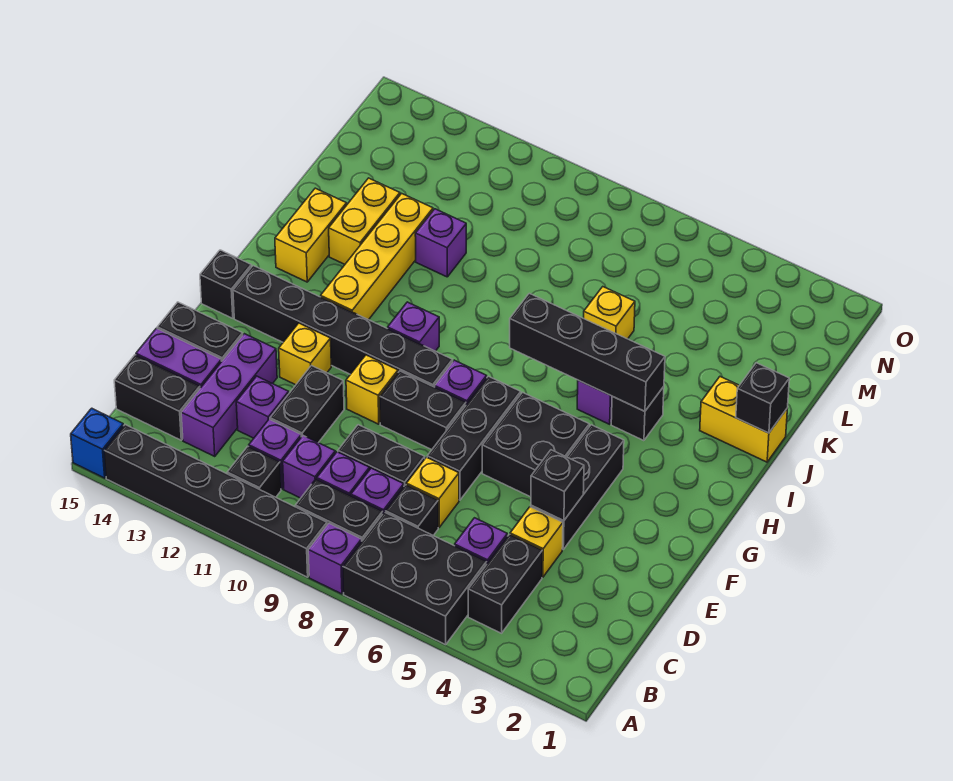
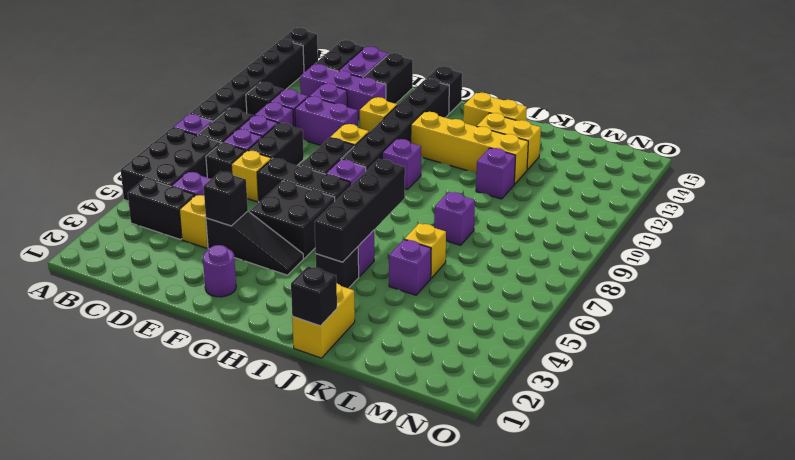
blue brick A15 level 1 -> black brick A15 level 1
black brick D11:E11 level 1 -> purple brick D11:E11 level 1
black brick E4:G4 level 1 -> black slope E4:G4 level 1 top E
none -> purple round brick F2 level 1
none -> purple brick K5 level 1
none -> purple brick K8 level 1

